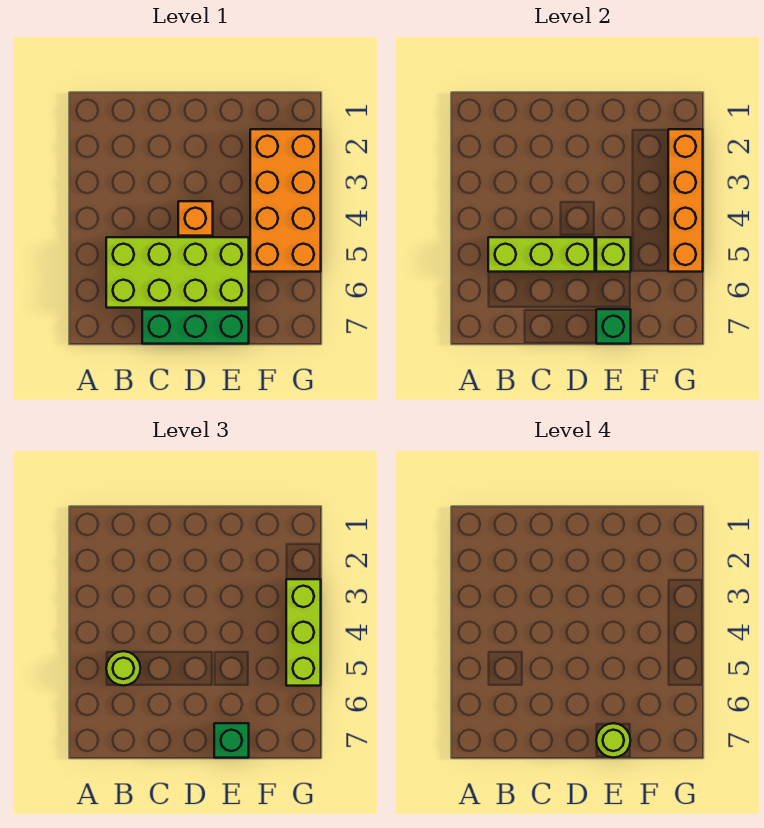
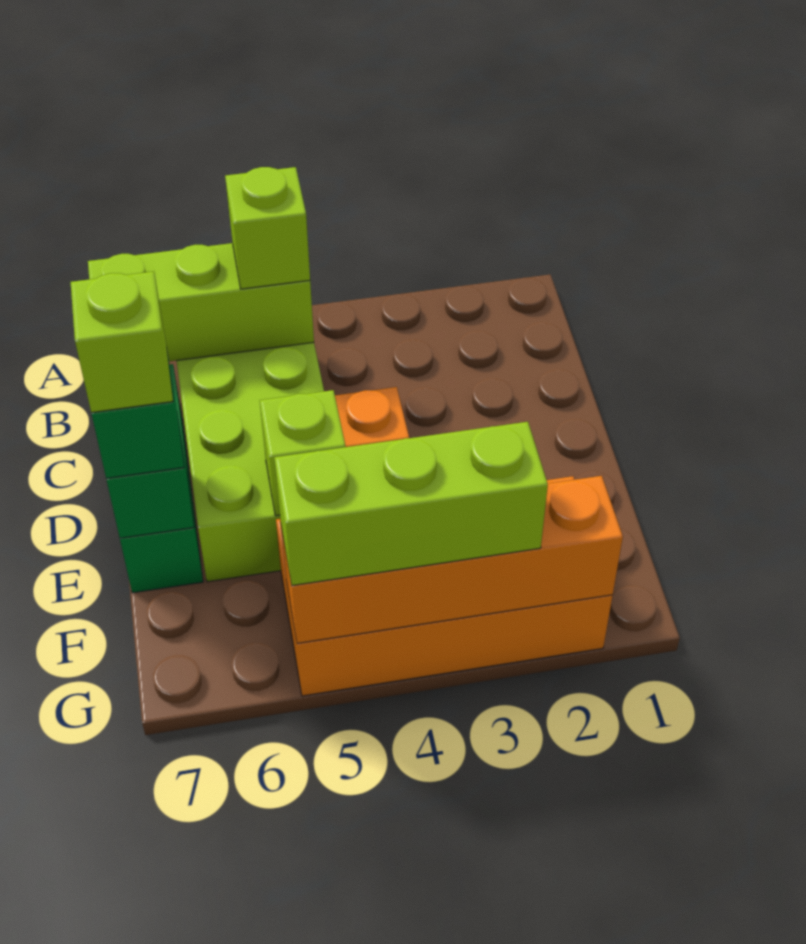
lime brick B5:D5 level 2 -> lime brick B5:B7 level 2
lime round brick B5 level 3 -> lime brick B5 level 3
lime round brick E7 level 4 -> lime brick E7 level 4

